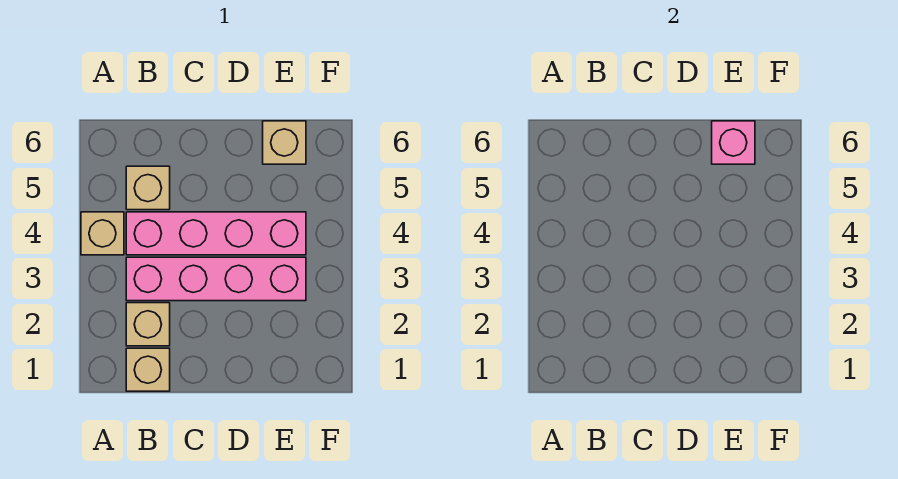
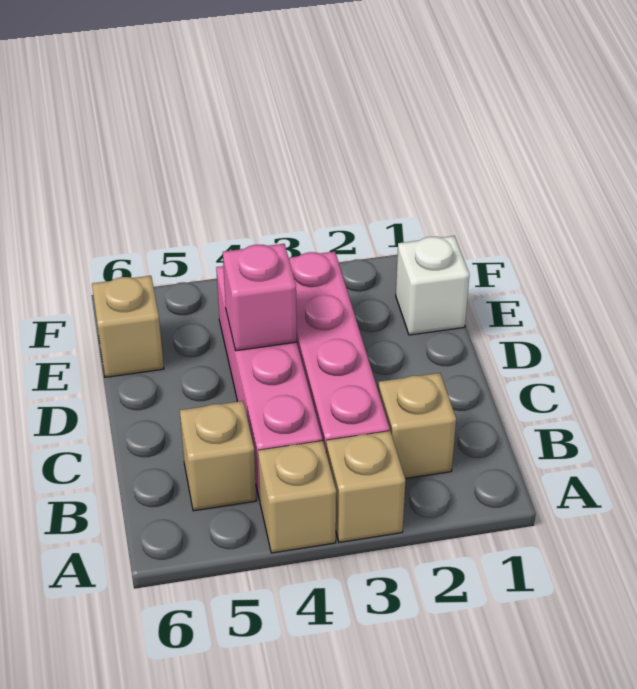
tan brick B1 level 1 -> tan brick A3 level 1
none -> white brick E1 level 1
pink brick E6 level 2 -> pink brick D4 level 2

